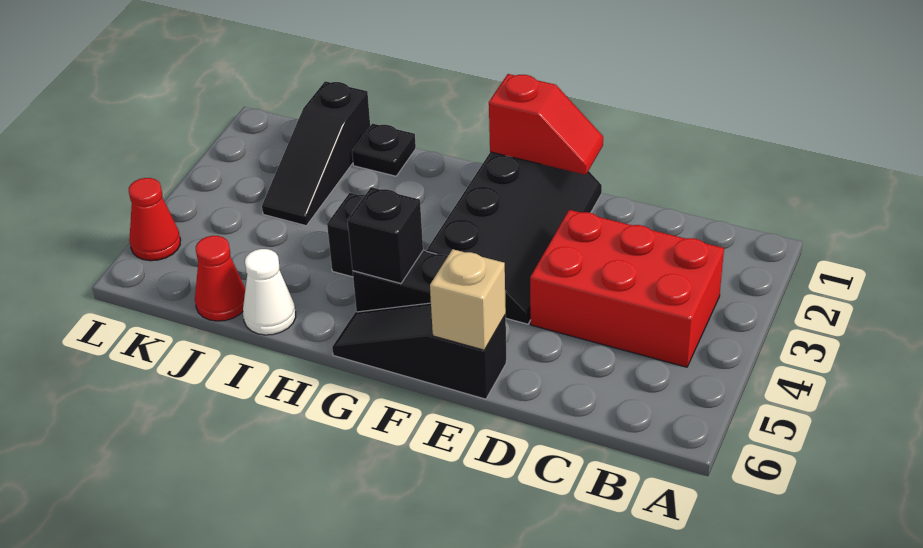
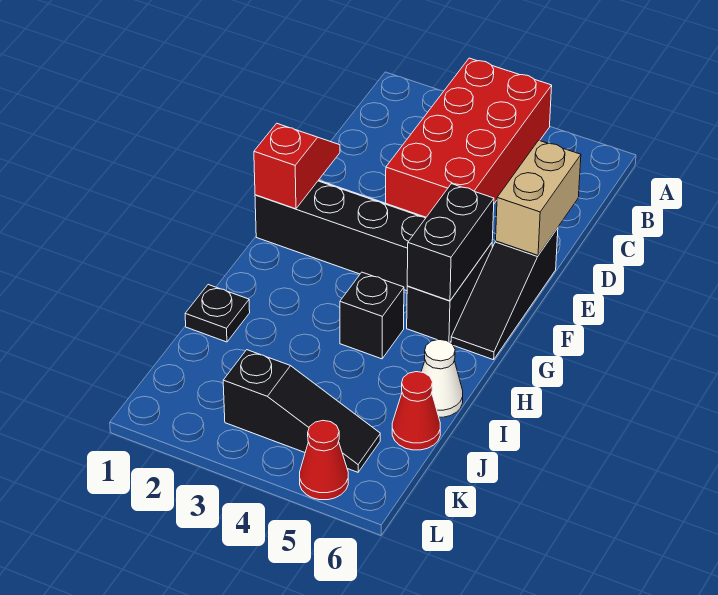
red brick B3:D4 level 1 -> red brick A3:D4 level 1
tan brick E6 level 2 -> tan brick D6:E6 level 2
black brick G5 level 2 -> black brick F5:G5 level 2
black slope J1:J3 level 1 top 1 -> black slope K3:K5 level 1 top 3

